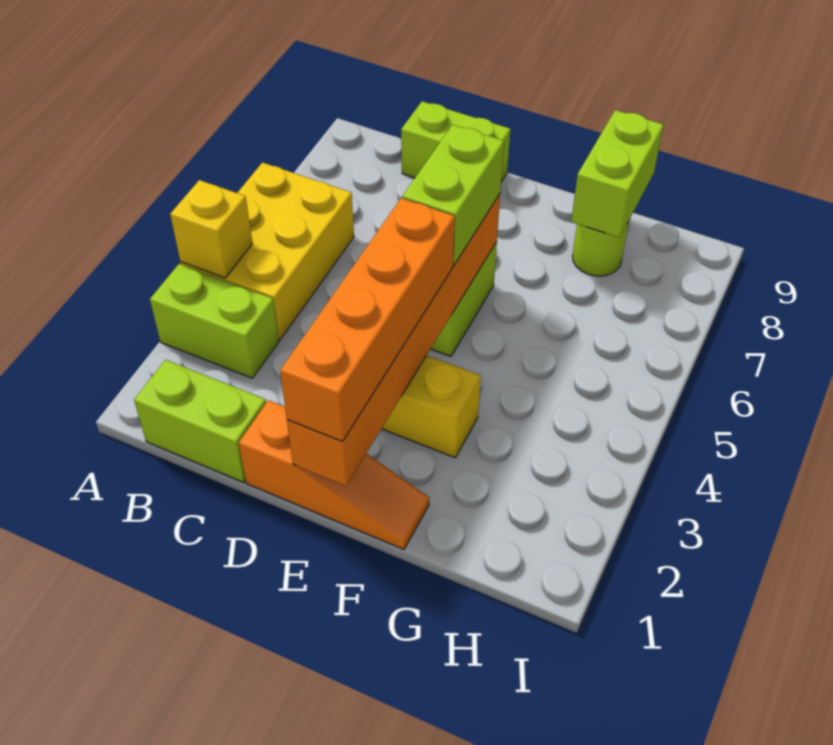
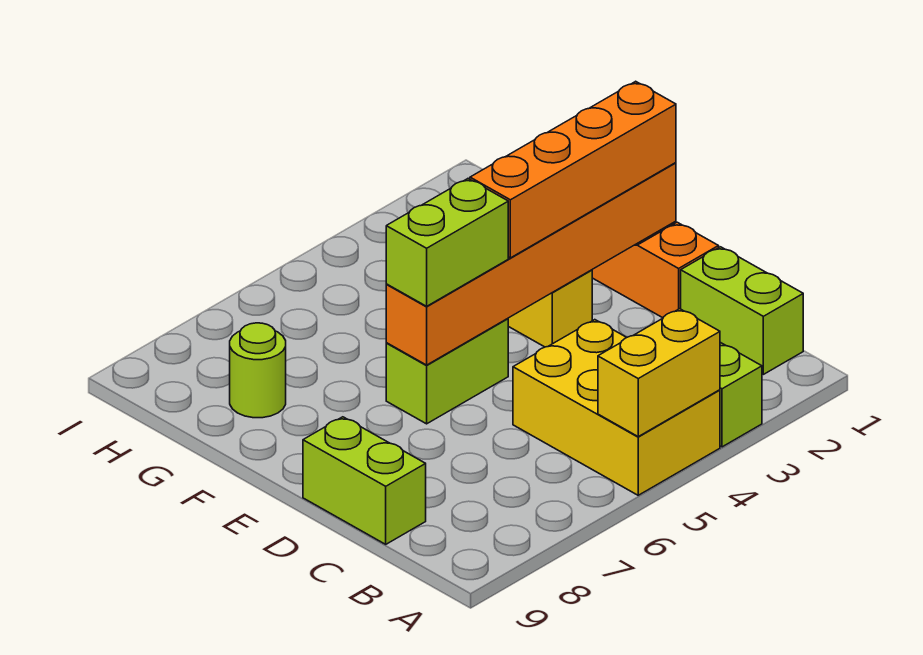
yellow brick A4:B6 level 1 -> yellow brick A4:C5 level 1
yellow brick A4 level 2 -> yellow brick A4:A5 level 2
lime brick G8:G9 level 2 -> none

